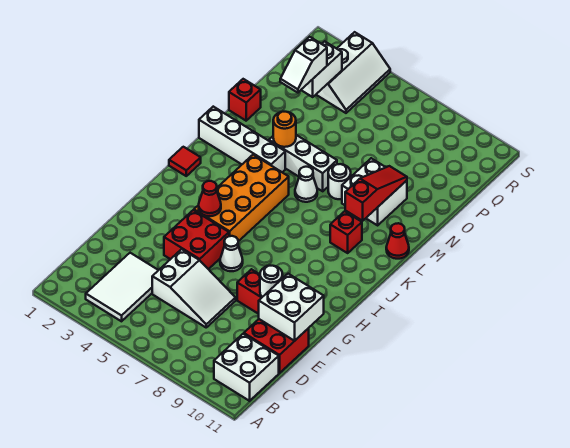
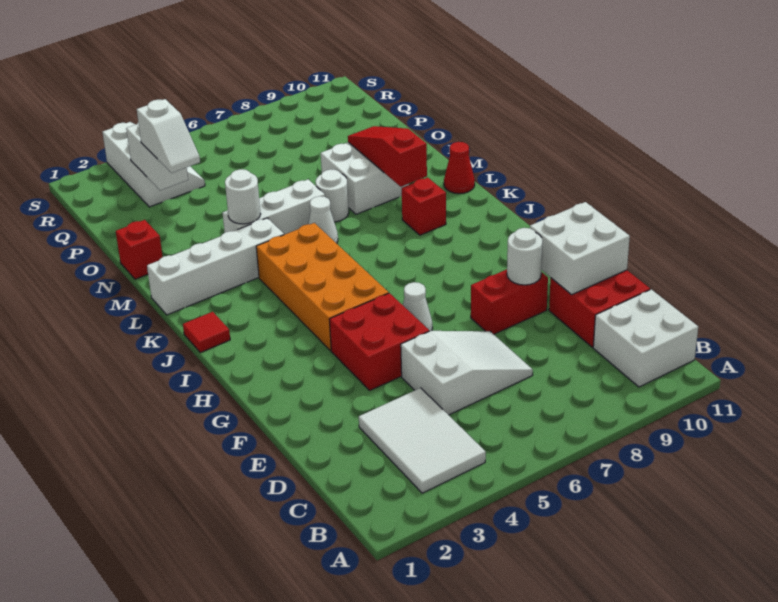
red cone H4 level 2 -> none
orange round brick M4 level 2 -> white round brick M4 level 2

